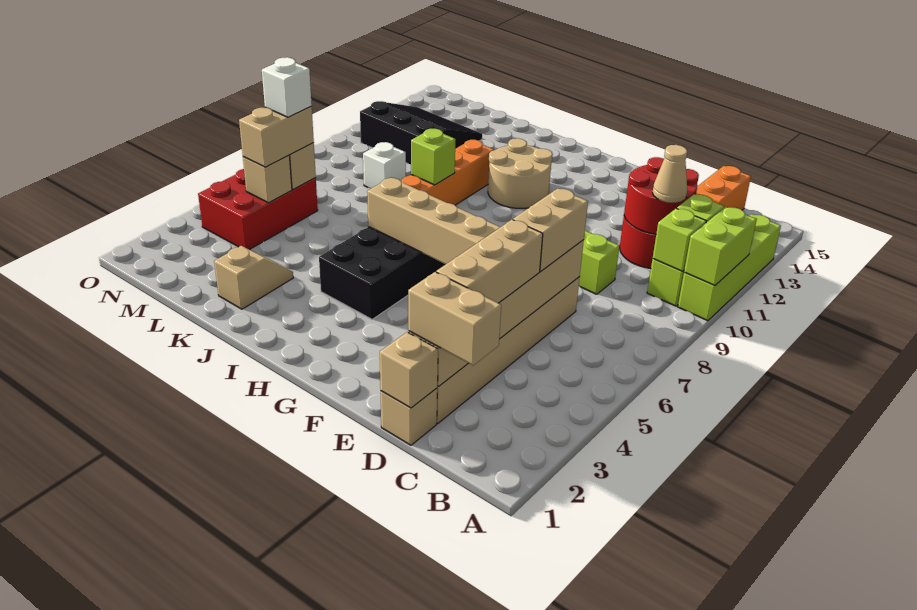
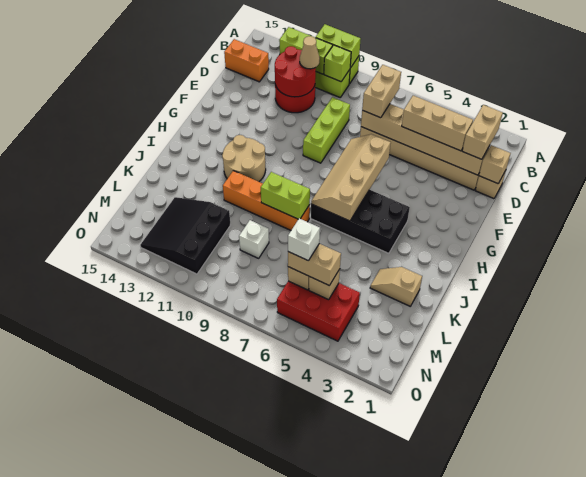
tan brick D6:D7 level 3 -> tan brick C7:D7 level 3
lime brick J9 level 2 -> lime brick J8:J9 level 2

